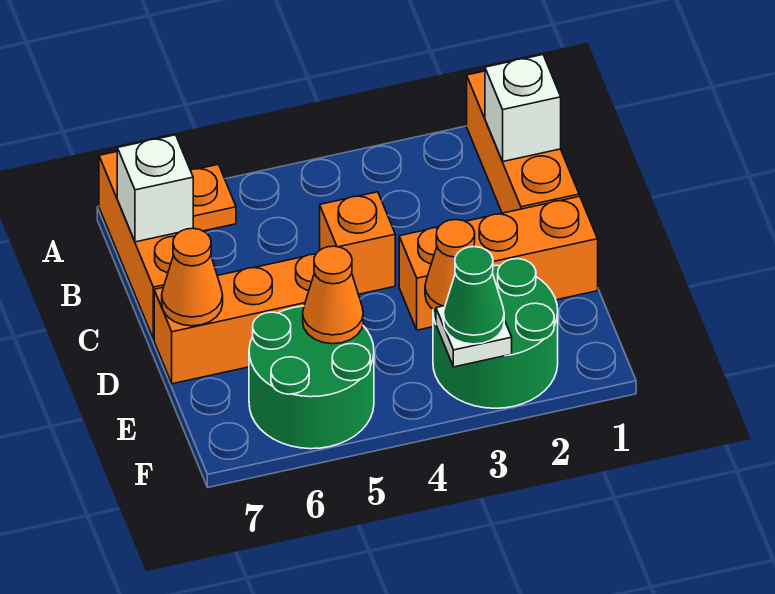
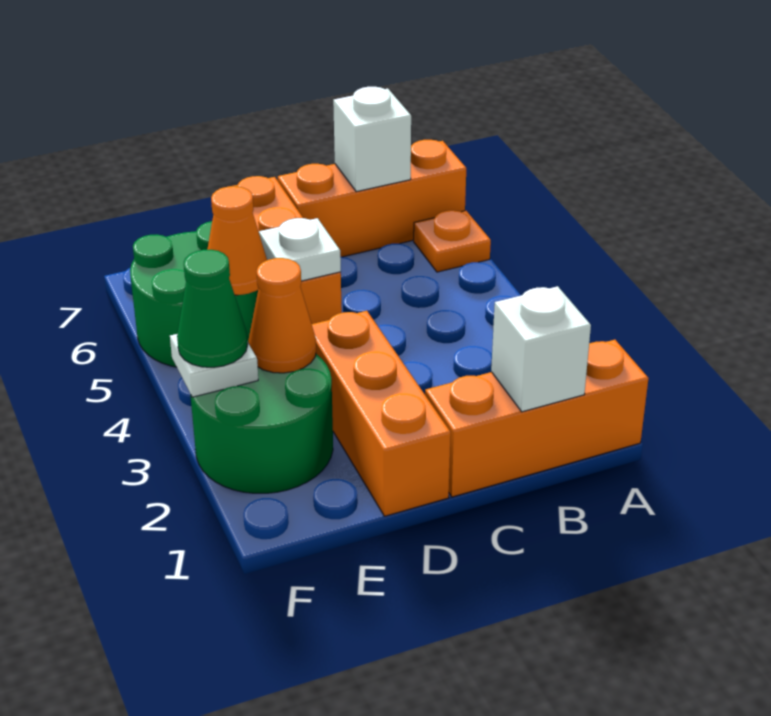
orange brick C4 level 1 -> none
none -> white plate D5 level 2
orange cone D7 level 2 -> none

